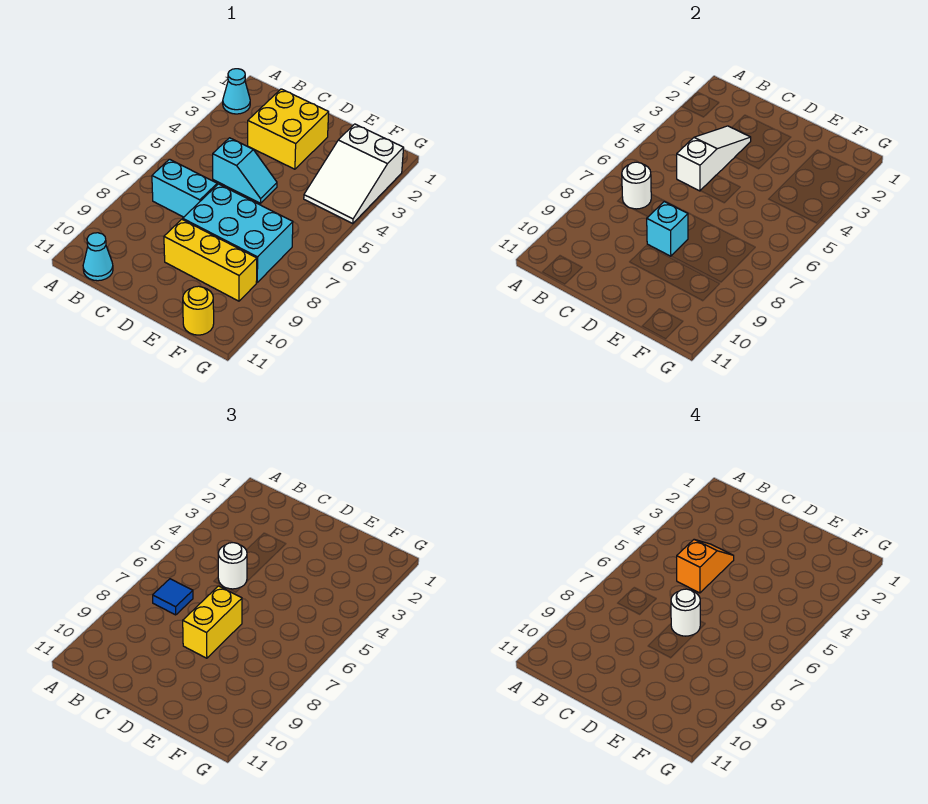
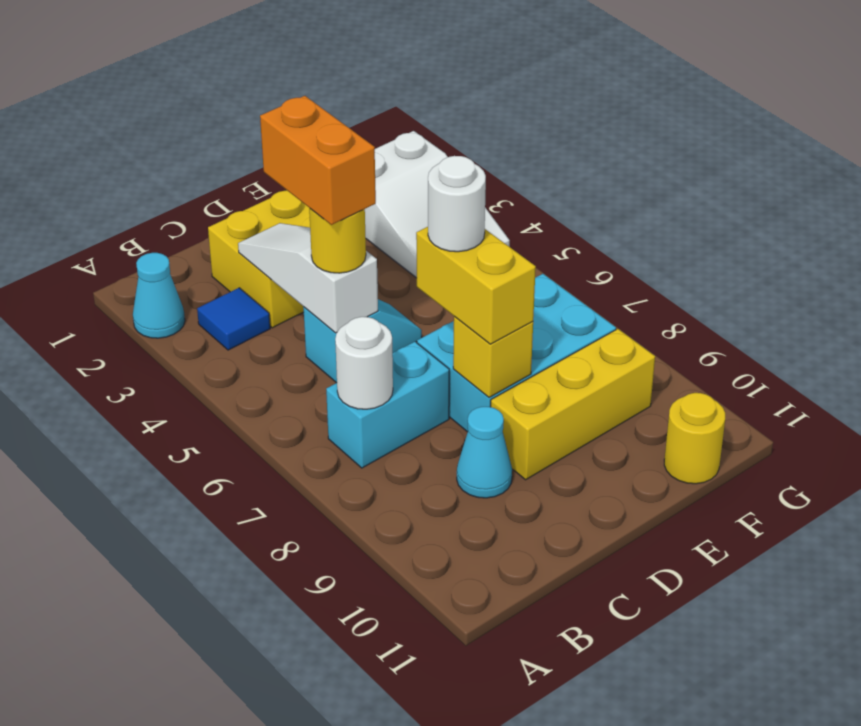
blue tile B7 level 3 -> blue tile B3 level 1
cyan cone B11 level 1 -> cyan cone C9 level 1
orange slope C4:C5 level 4 top 5 -> orange brick C4:C5 level 4
white round brick C5 level 3 -> yellow round brick C5 level 3
cyan brick D8 level 2 -> yellow brick D8 level 2

